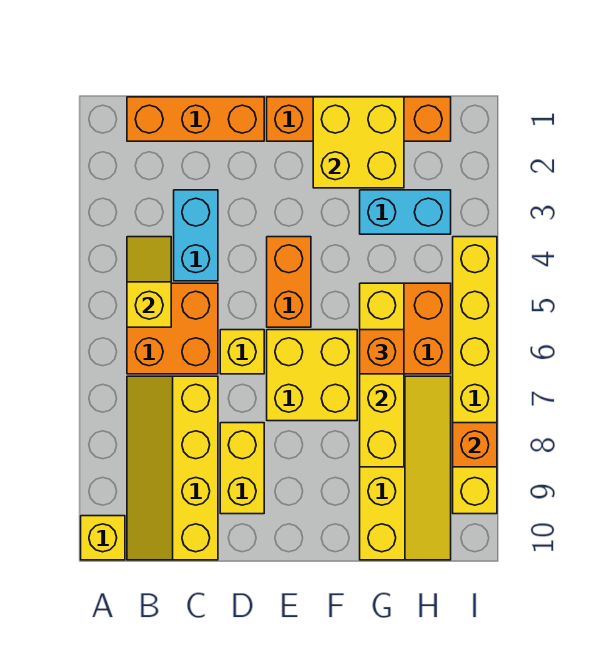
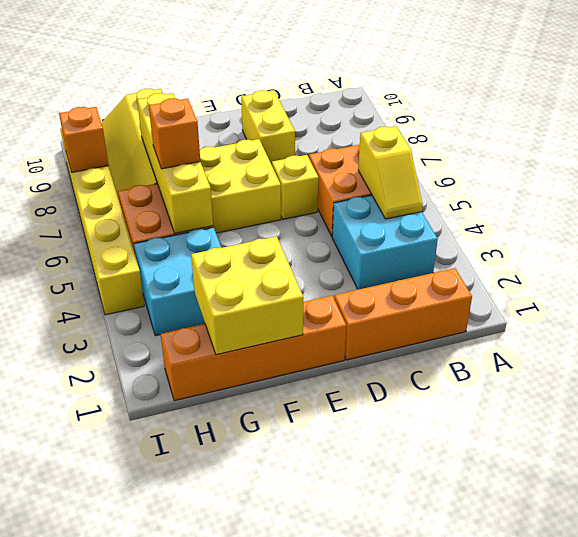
yellow brick A10 level 1 -> none
yellow slope B7:C10 level 1 top C -> none
cyan brick C3:C4 level 1 -> cyan brick B3:C4 level 1
orange brick E4:E5 level 1 -> none
cyan brick G3:H3 level 1 -> cyan brick G3:H4 level 1

